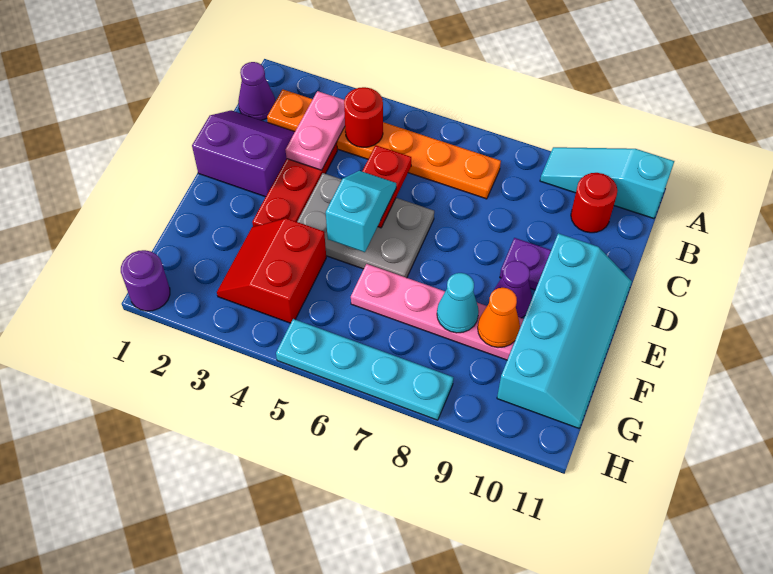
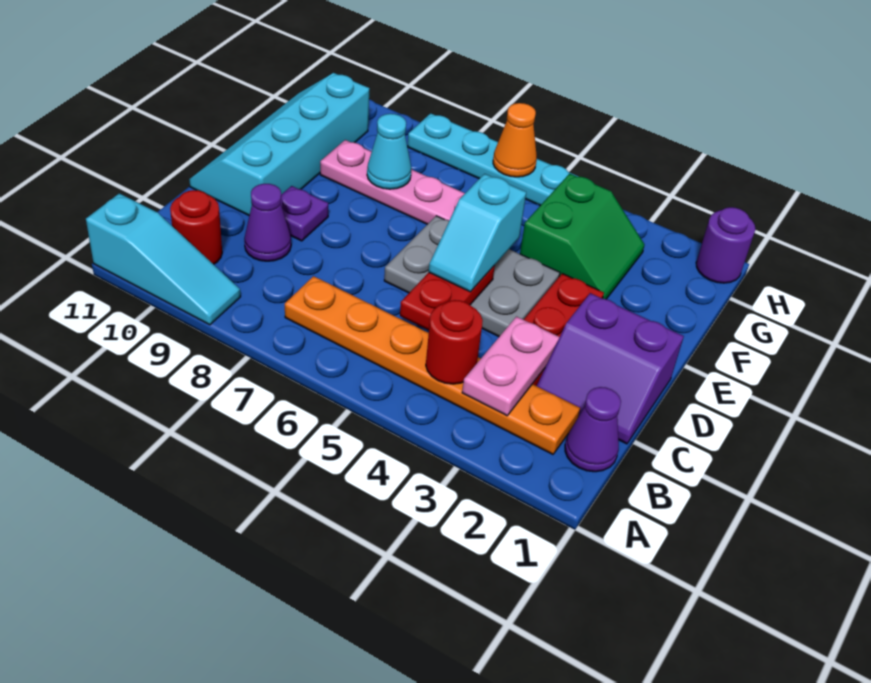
purple cone E9 level 1 -> purple cone C9 level 1
red slope F3:G4 level 1 top 4 -> green slope F3:G4 level 1 top 4
orange cone F9 level 2 -> orange cone H6 level 2

